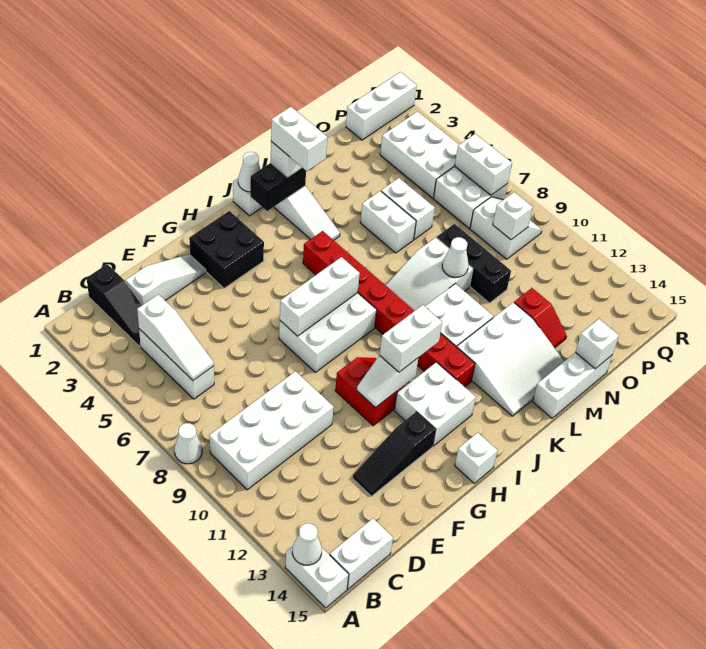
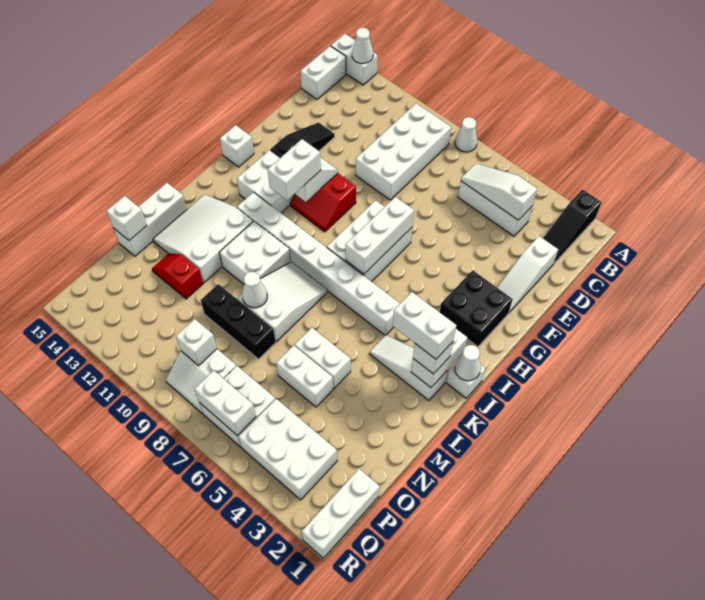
black slope C1:C3 level 1 top 1 -> black slope A2:C2 level 1 top A
black brick J2:K2 level 2 -> white brick J2:K2 level 2
red brick J5:J12 level 1 -> white brick J5:J12 level 1

